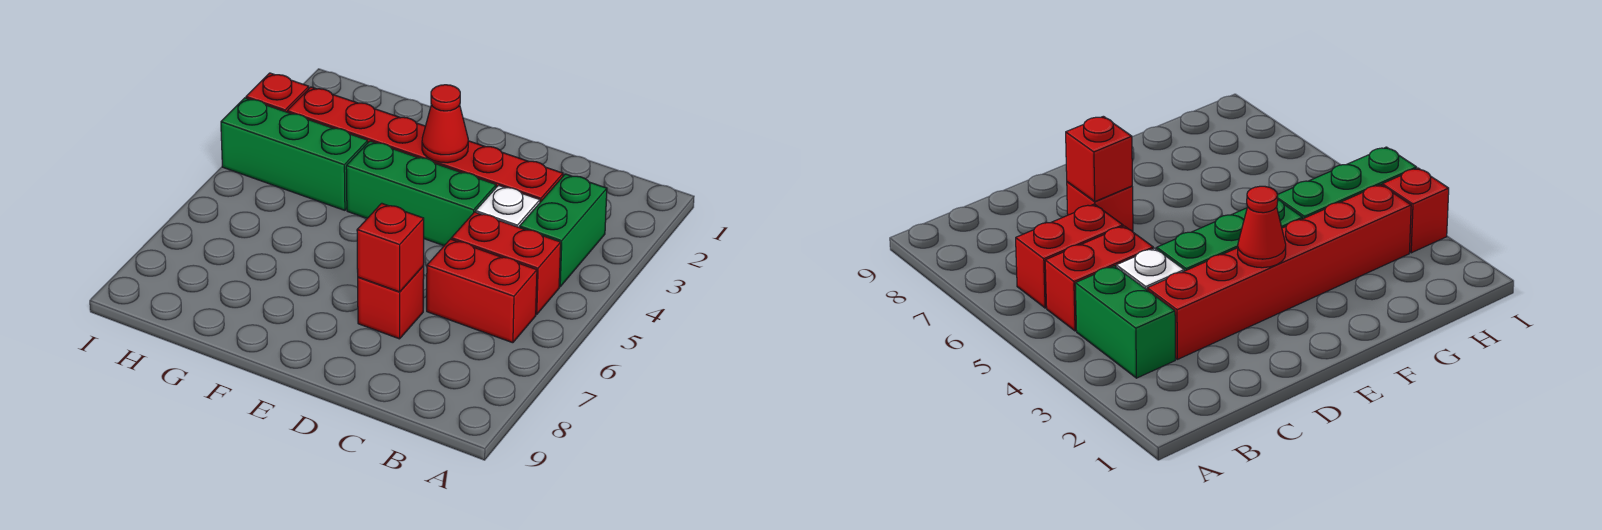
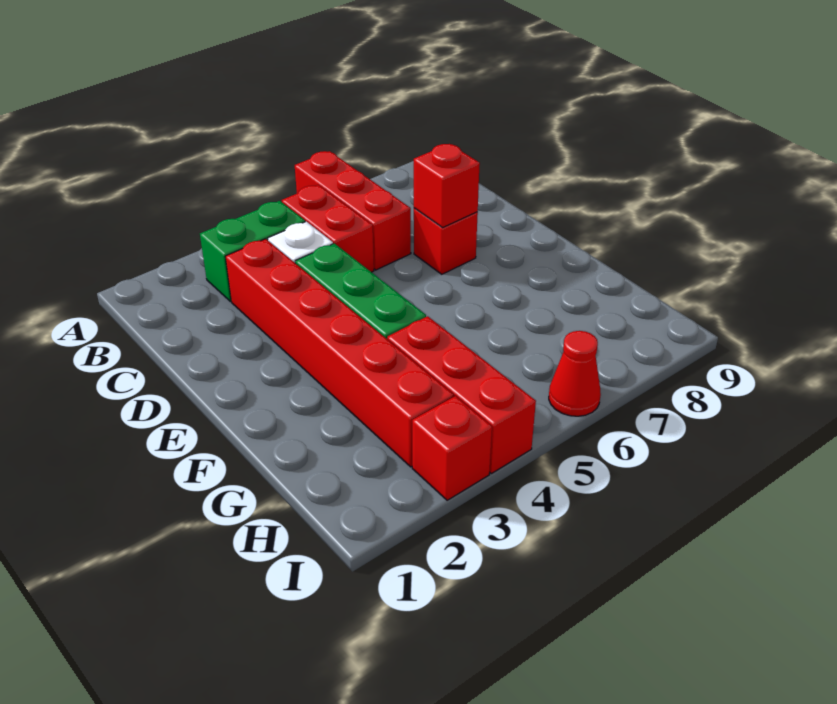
red brick B6:C6 level 1 -> red brick A6:C6 level 1
red cone E3 level 2 -> red cone I6 level 1
green brick G4:I4 level 1 -> red brick G4:I4 level 1

